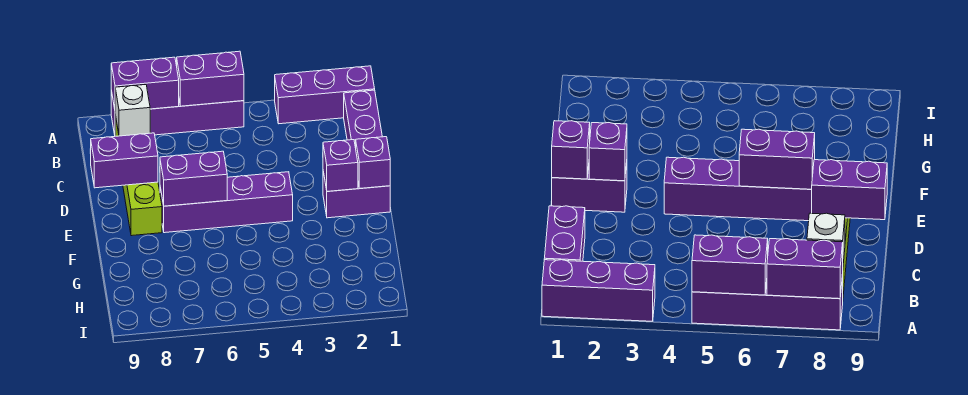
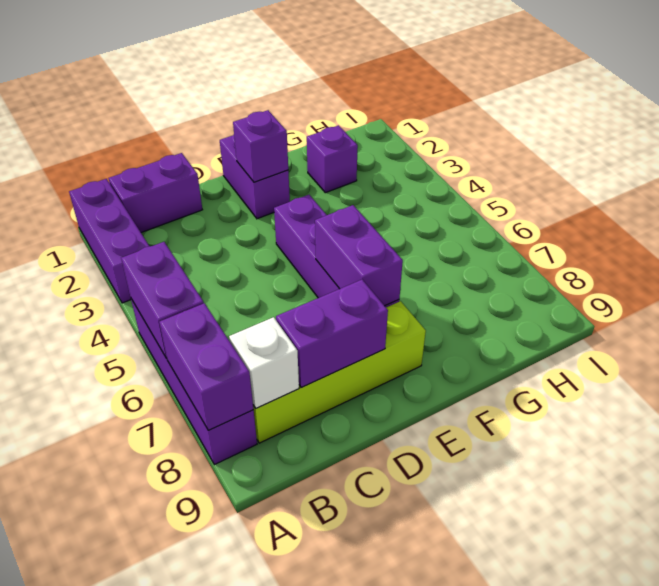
purple brick D8:D9 level 2 -> purple brick C8:D8 level 2
purple brick E1 level 2 -> purple brick G2 level 1

